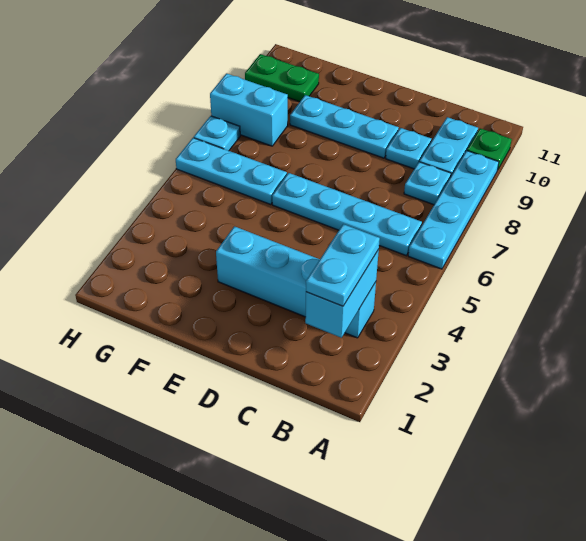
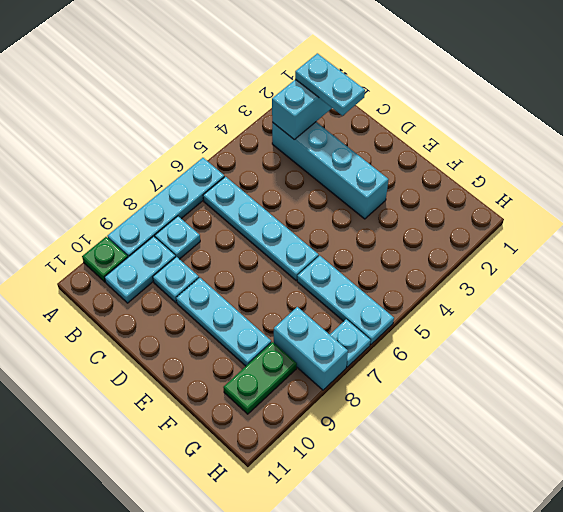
cyan plate B2:B3 level 3 -> cyan plate B2:C2 level 3
green plate G10:H10 level 1 -> green plate G9:G10 level 1

